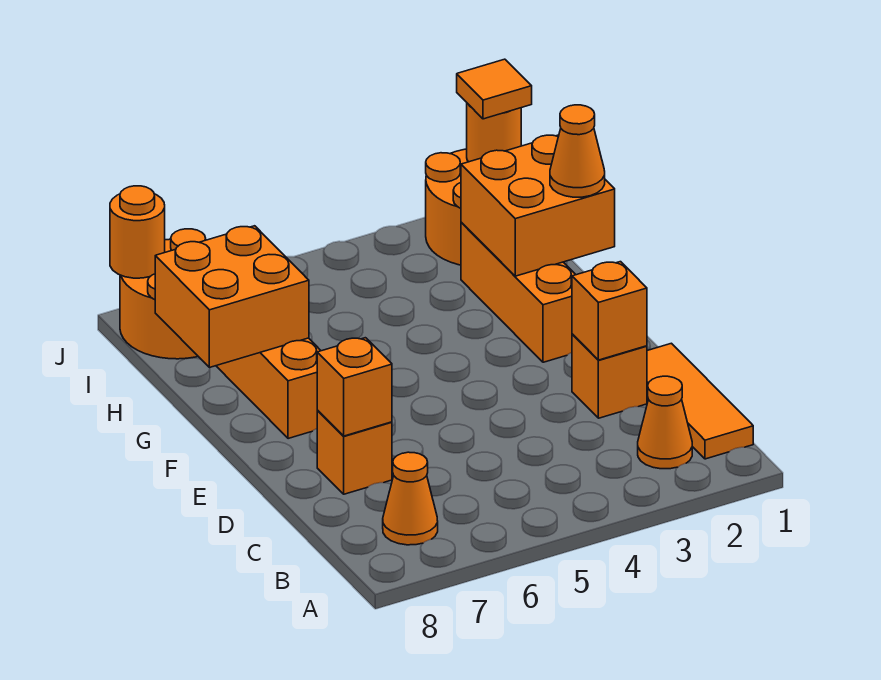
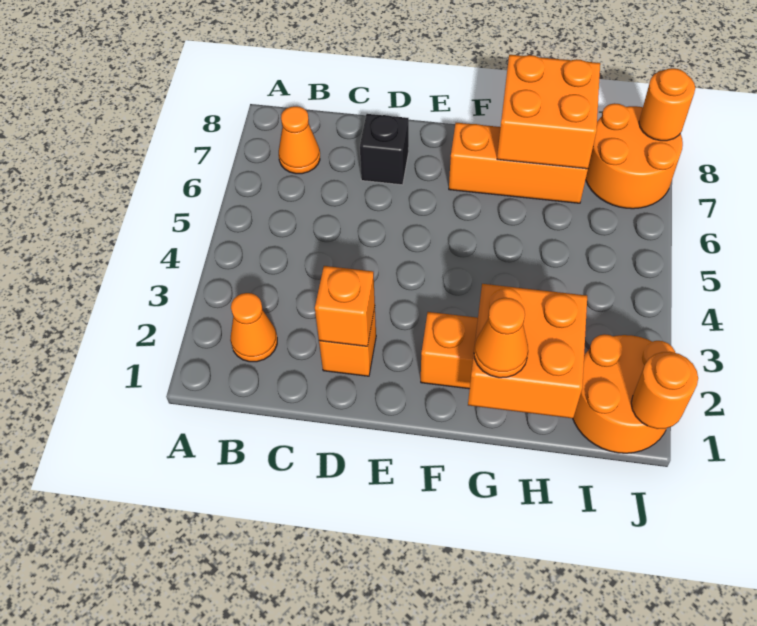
orange tile B1:D1 level 1 -> none
orange brick D7 level 1 -> black brick D7 level 1
orange brick D7 level 2 -> none
orange tile J1 level 3 -> none

